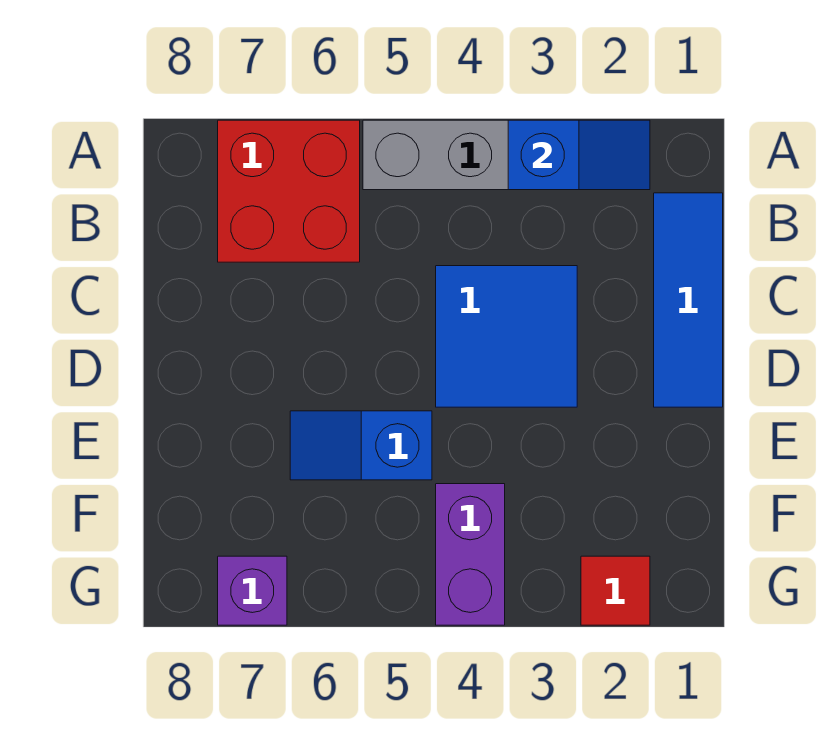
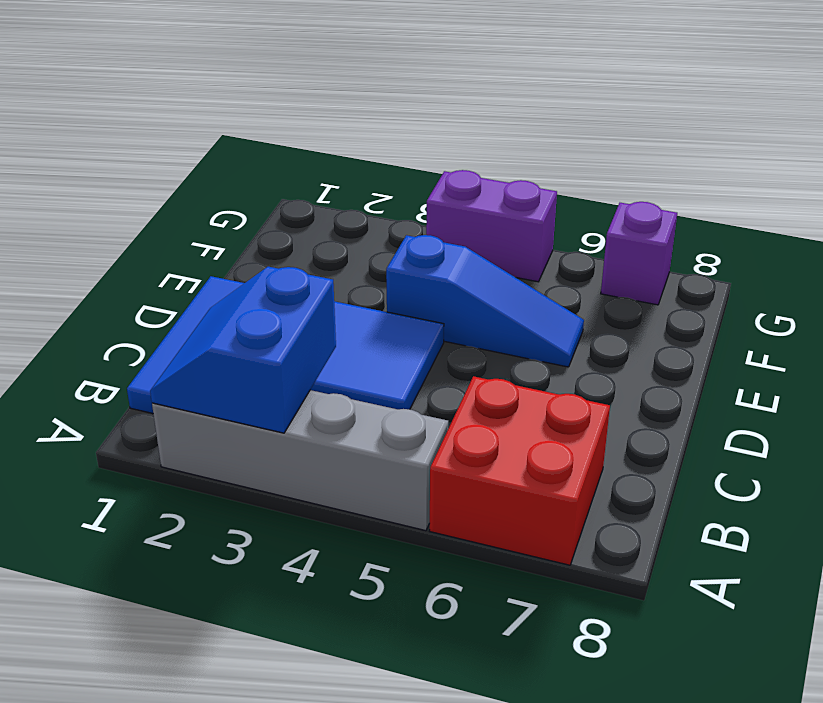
blue slope A2:A3 level 2 top 3 -> blue slope A2:B3 level 2 top 3
blue slope E5:E6 level 1 top 5 -> blue slope E4:E6 level 1 top 4
purple brick F4:G4 level 1 -> purple brick G4:G5 level 1
red tile G2 level 1 -> none

